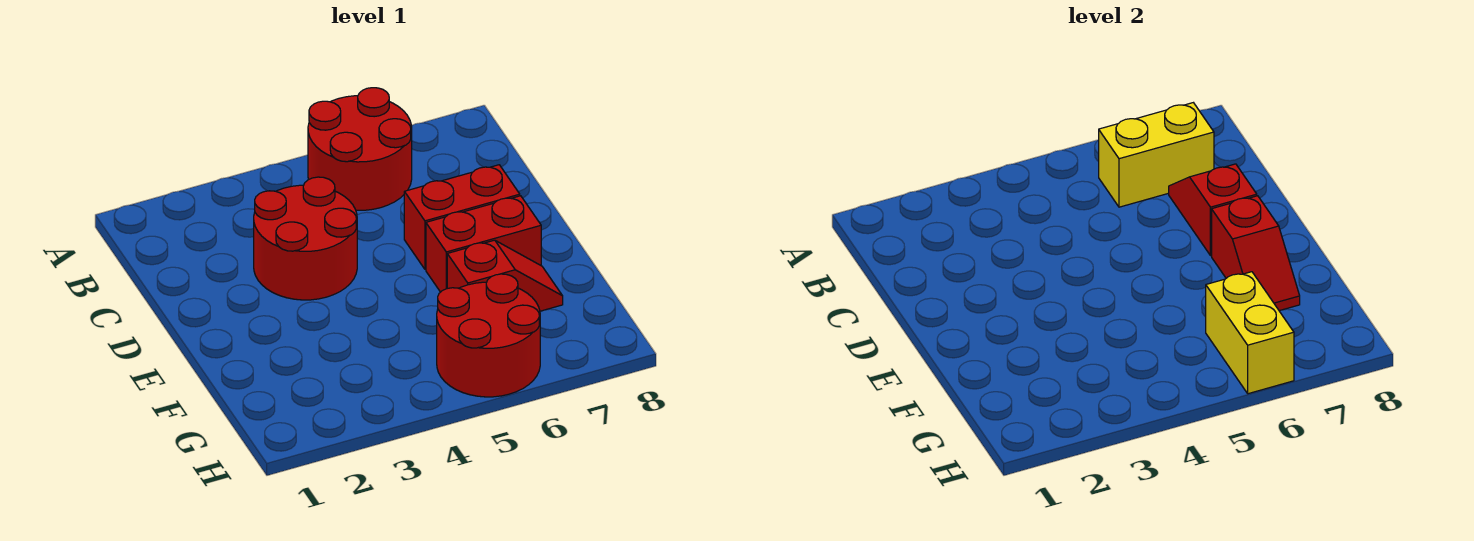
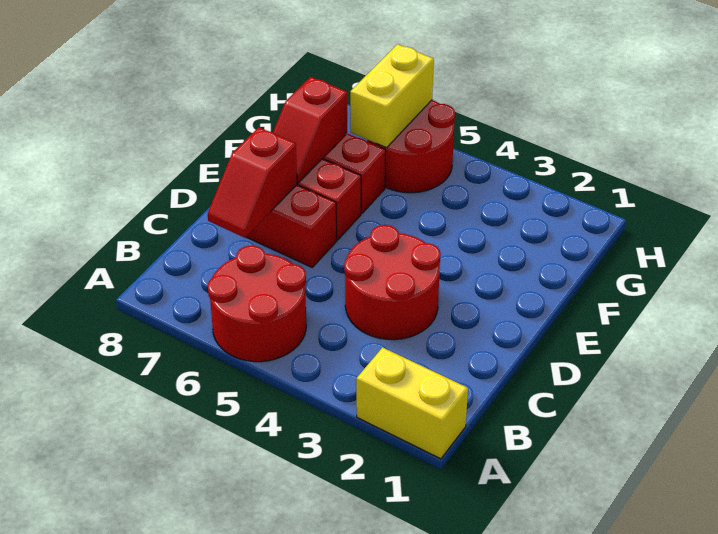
yellow brick B6:B7 level 2 -> yellow brick A1:A2 level 1
red slope E7:F7 level 2 top E -> red slope E7:F7 level 2 top F

